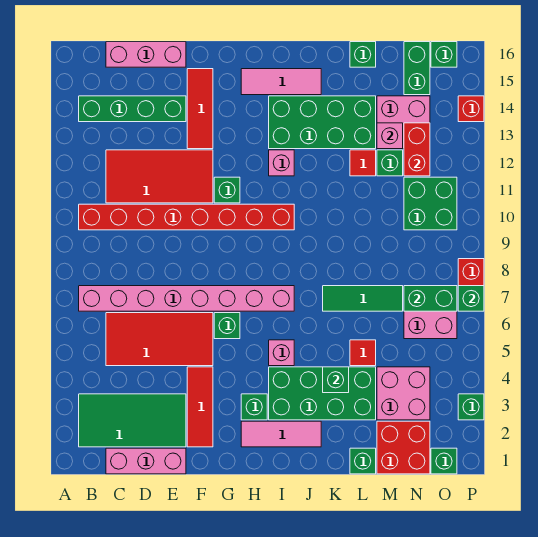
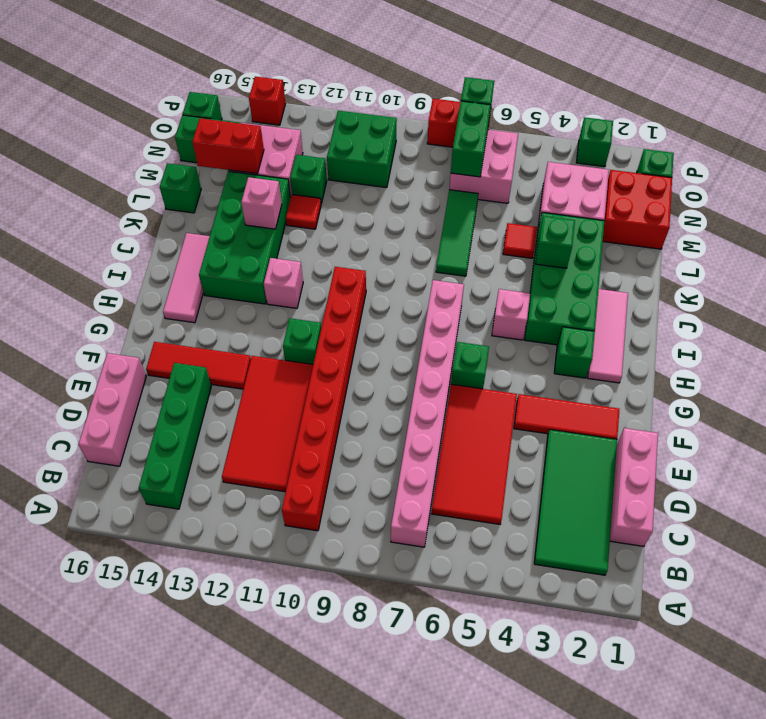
green brick L1 level 1 -> none
pink brick M13 level 2 -> pink brick K13 level 2
red brick N12:N13 level 2 -> red brick M14:M15 level 2

